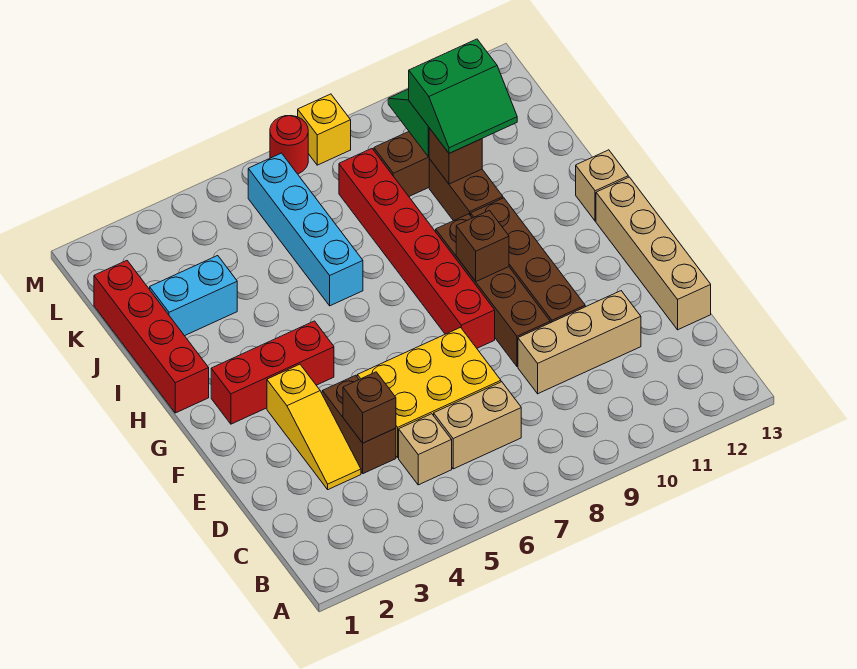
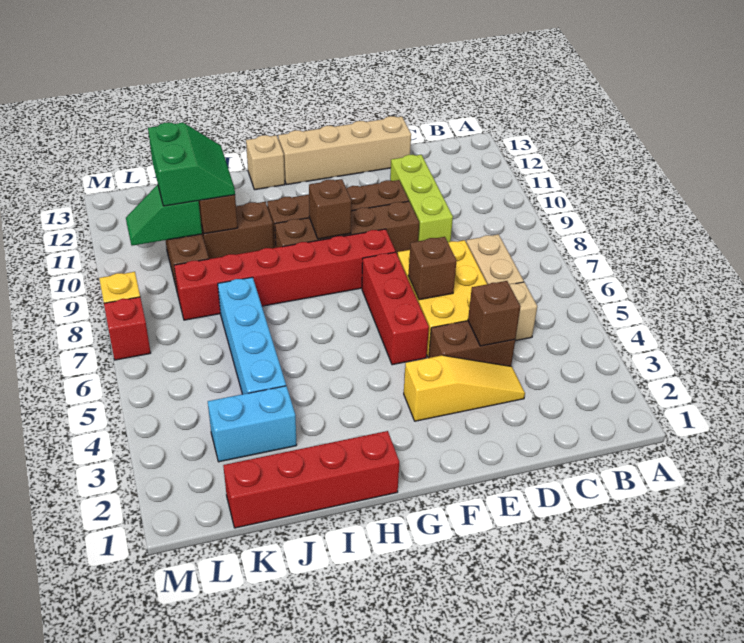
tan brick D9:D11 level 1 -> lime brick D9:D11 level 1
none -> brown brick E6 level 2
red brick G2:G4 level 1 -> red brick F5:F7 level 1
cyan brick I6:L6 level 1 -> cyan brick J4:J7 level 1
cyan brick J2:J3 level 1 -> cyan brick J3:K3 level 1
red round brick M7 level 1 -> red brick M7 level 1

